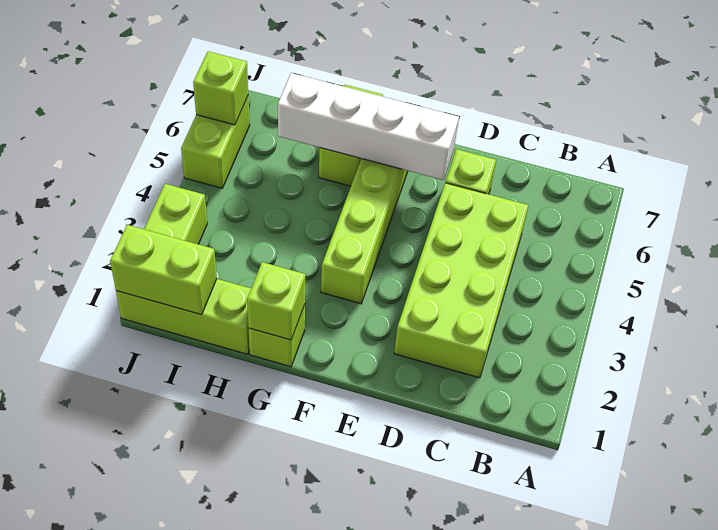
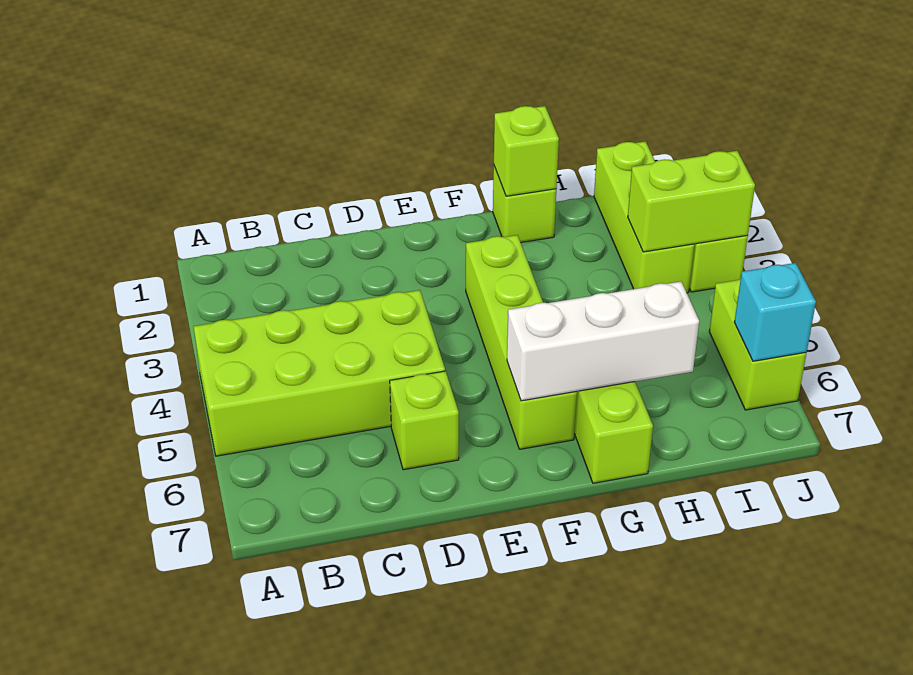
lime brick C2:D5 level 1 -> lime brick A4:D5 level 1
white brick E6:H6 level 2 -> white brick F6:H6 level 2
lime brick H1:J1 level 1 -> lime brick I1:I3 level 1
lime brick I1:J1 level 2 -> lime brick I3:J3 level 2
lime brick J6 level 2 -> cyan brick J6 level 2

